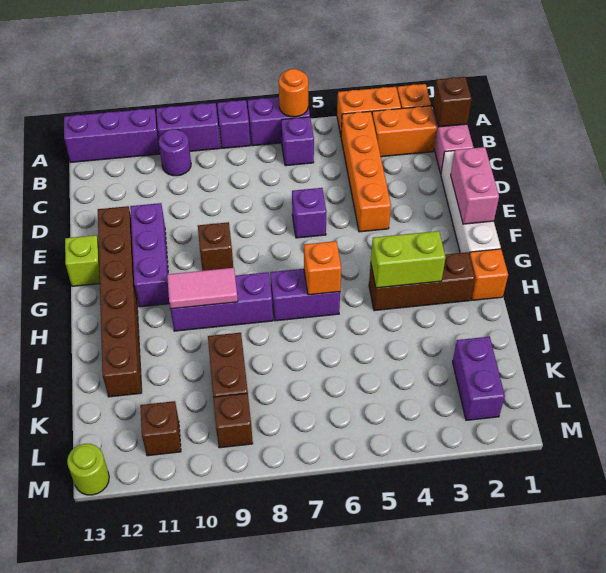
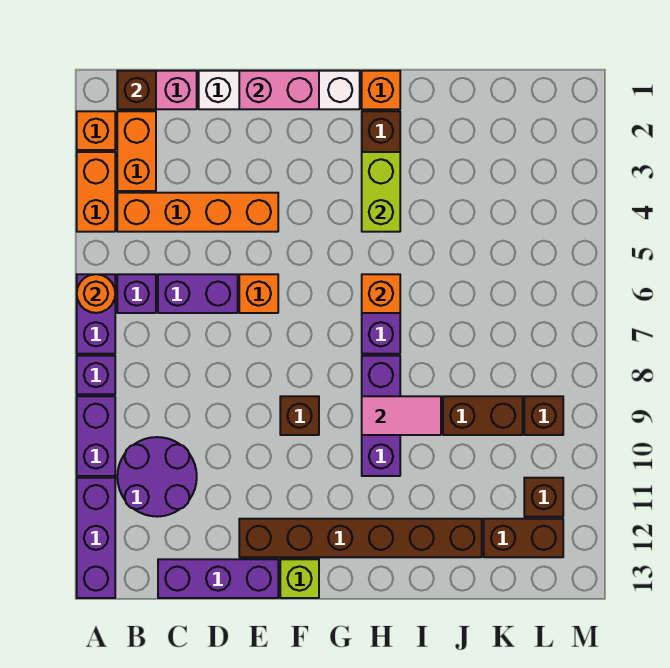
purple round brick B10 level 1 -> purple round brick B10:C11 level 1
purple brick E6 level 1 -> orange brick E6 level 1
purple brick E11:G11 level 1 -> purple brick C13:E13 level 1
pink tile H9:H10 level 2 -> pink tile H9:I9 level 2
purple brick K2:L2 level 1 -> purple brick C6:D6 level 1
none -> brown brick K12:L12 level 1
lime round brick M13 level 1 -> none

